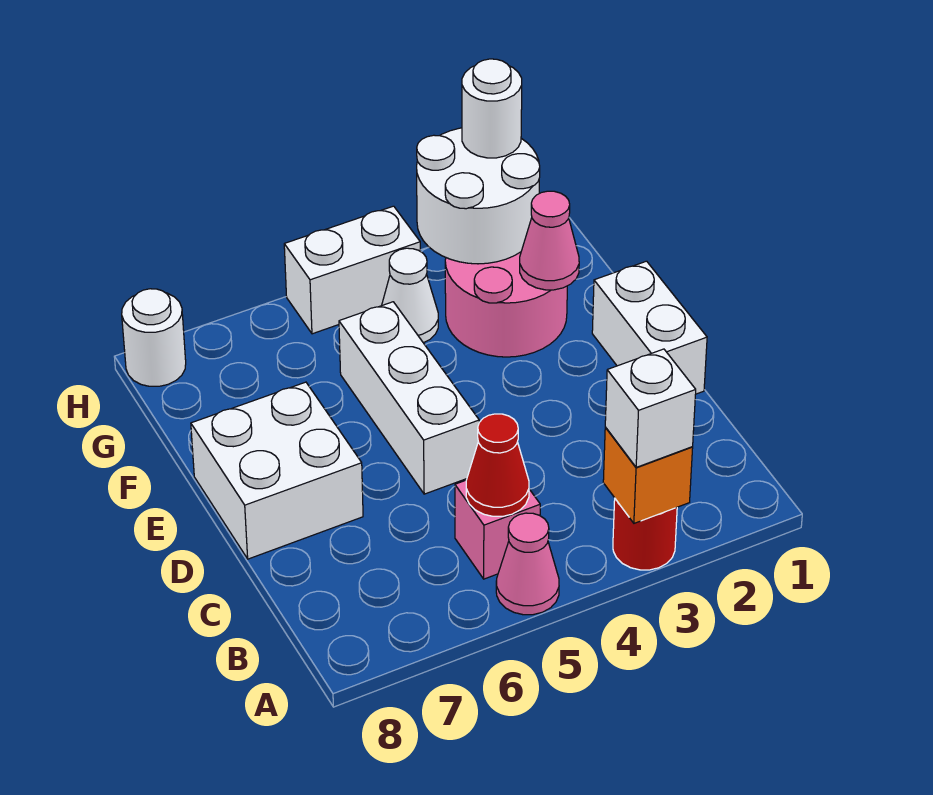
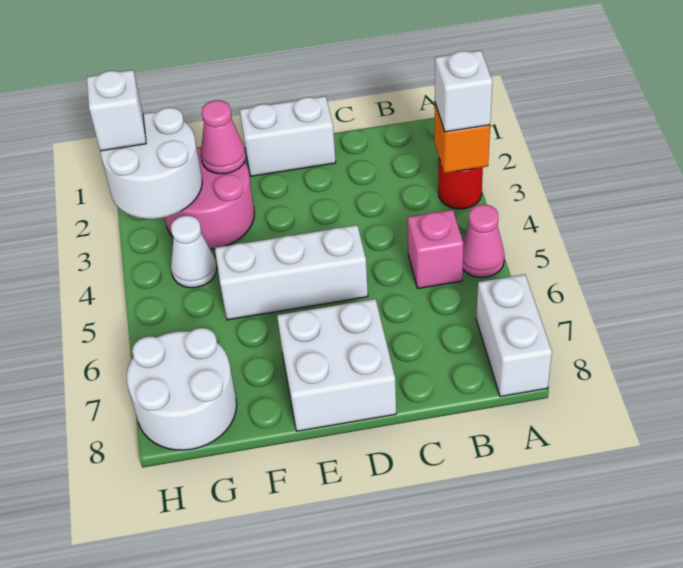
red cone B5 level 2 -> none
white round brick H2 level 3 -> white brick H2 level 3
white brick H4:H5 level 1 -> white brick A7:A8 level 1
white round brick H8 level 1 -> white round brick G7:H8 level 1

